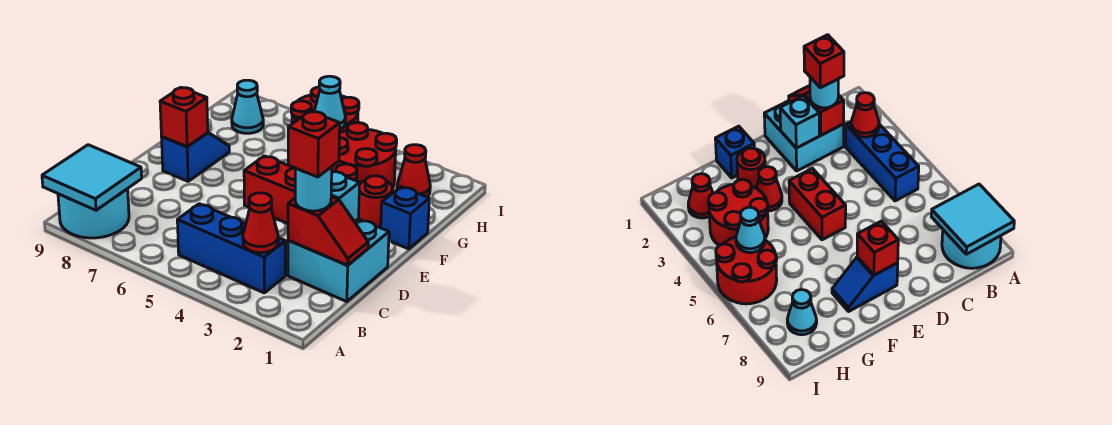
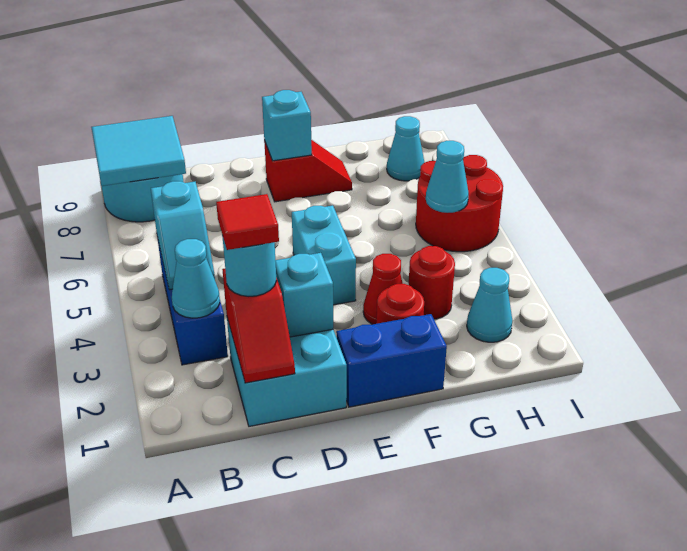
red cone B3 level 2 -> cyan cone B3 level 2
none -> cyan slope B4:B5 level 2 top 5
red brick C2 level 4 -> red tile C2 level 4
red brick E4:E5 level 1 -> cyan brick E4:E5 level 1
blue slope E8:F8 level 1 top E -> red slope E8:F8 level 1 top E
red brick E8 level 2 -> cyan brick E8 level 2
blue brick F1 level 1 -> blue brick E1:F1 level 1
red round brick G3:H4 level 1 -> red round brick G3 level 1
red cone H2 level 1 -> cyan cone H2 level 1

